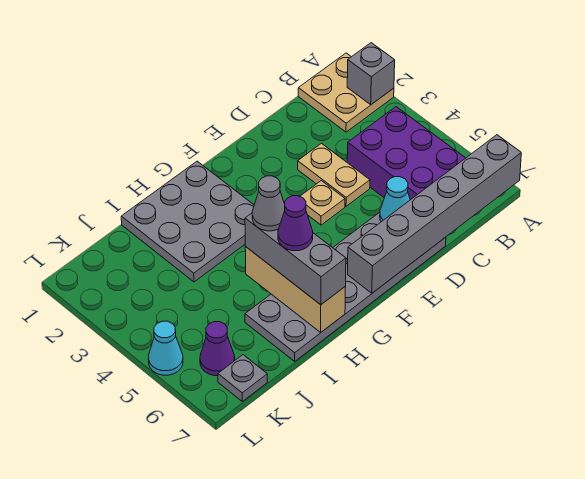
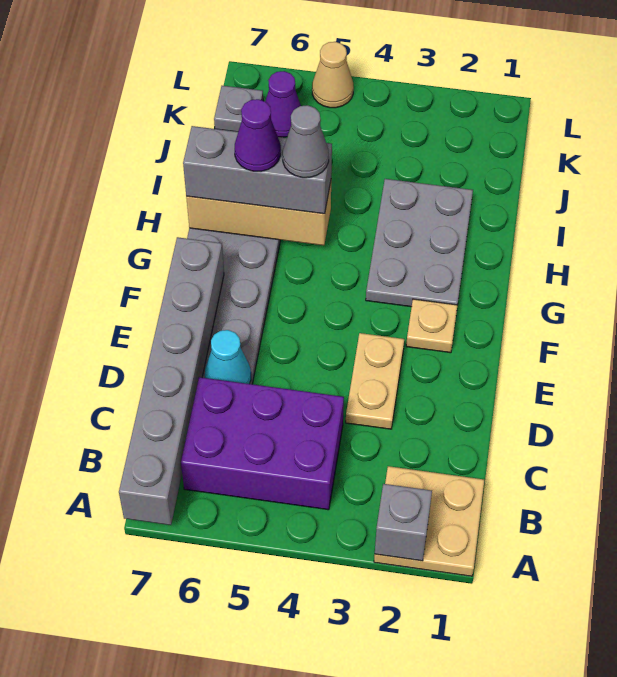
tan plate D3:D4 level 1 -> tan plate D3:E3 level 1
tan plate E4 level 1 -> tan plate F2 level 1
grey plate G1:I3 level 1 -> grey plate G2:I3 level 1
cyan cone L5 level 1 -> tan cone L5 level 1

